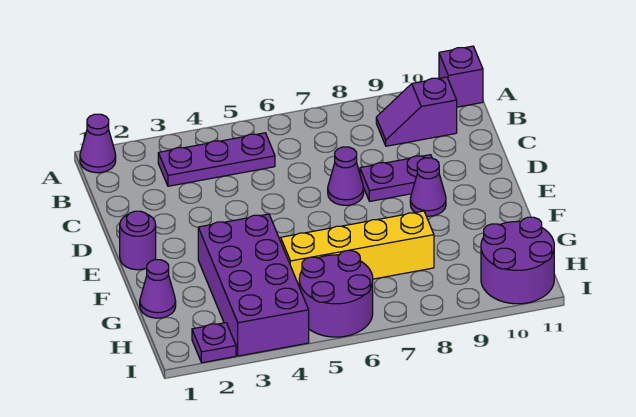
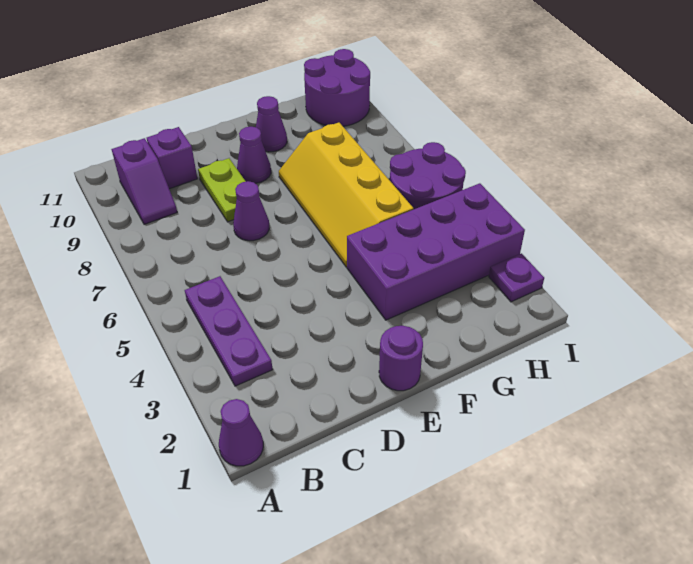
purple brick A11 level 1 -> purple brick C10 level 1
purple plate D8:D9 level 1 -> lime plate D8:D9 level 1
purple cone G1 level 1 -> purple cone F10 level 1

